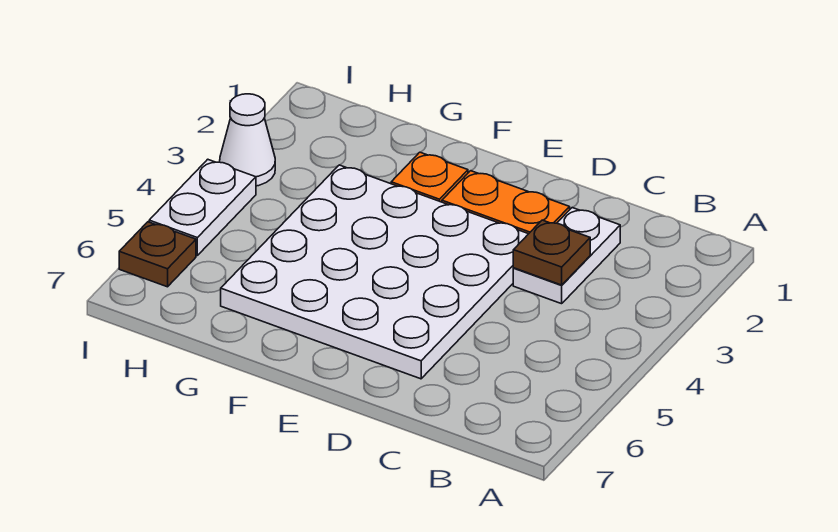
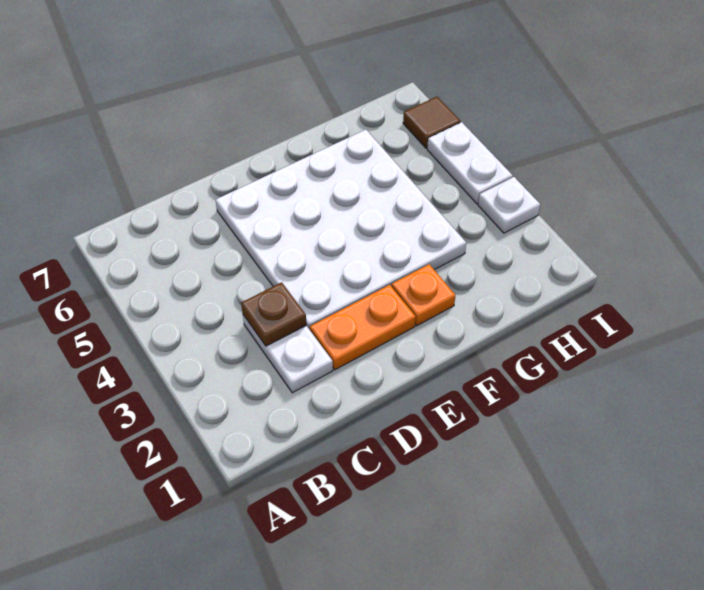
white cone I3 level 1 -> white plate I3 level 1
brown plate I6 level 1 -> brown tile I6 level 1

